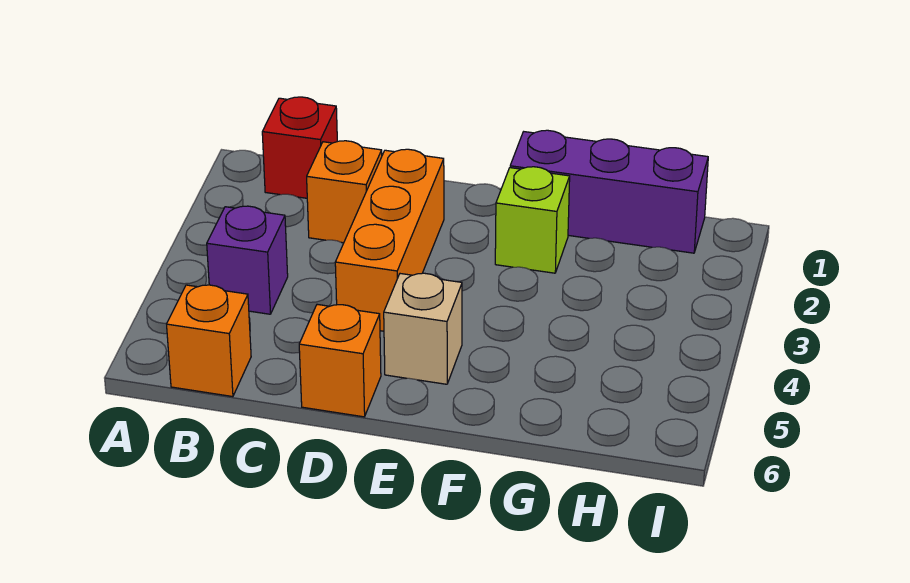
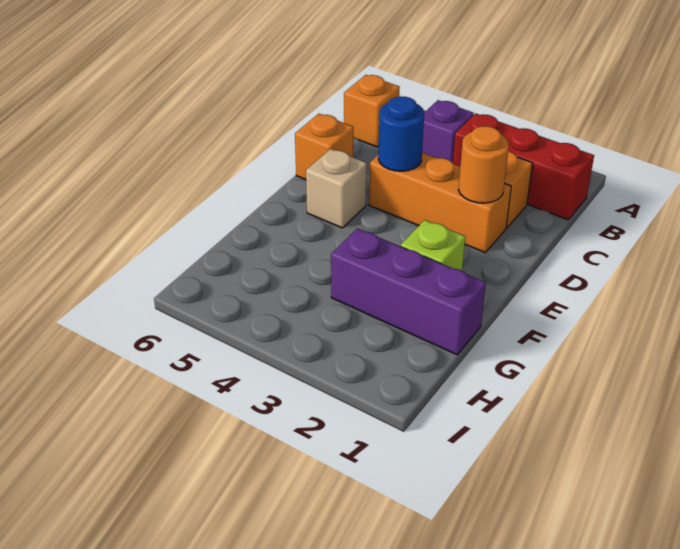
red brick B1 level 1 -> red brick B1:B3 level 1
none -> orange round brick D2 level 2
none -> blue round brick D4 level 2
purple brick F1:H1 level 1 -> purple brick G1:G3 level 1

